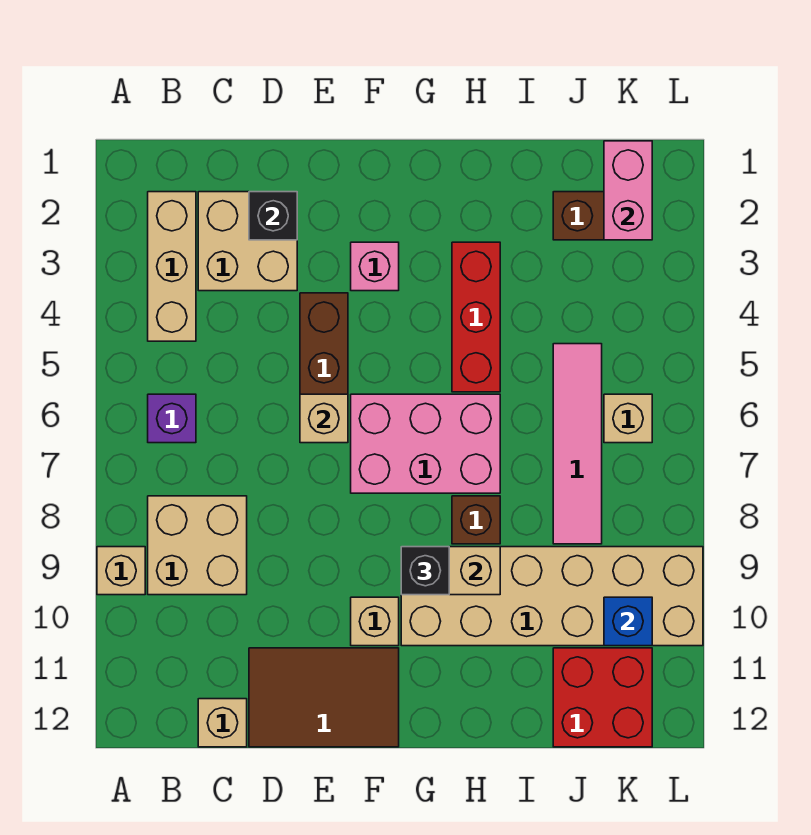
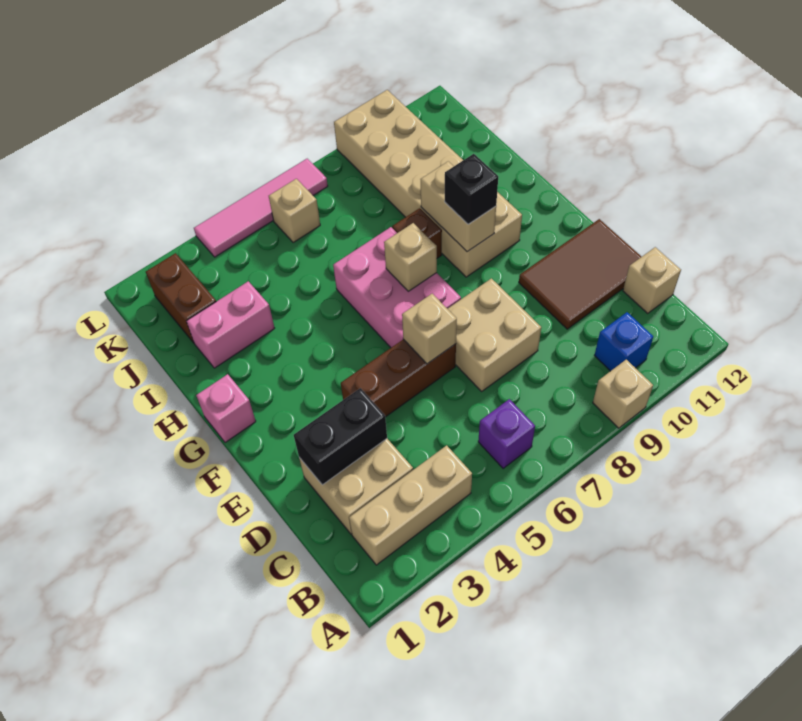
tan brick B8:C9 level 1 -> tan brick D7:E8 level 1
black brick D2 level 2 -> black brick D2:D3 level 2
brown tile D11:F12 level 1 -> brown tile D10:E12 level 1
pink brick F3 level 1 -> pink brick G1 level 1
tan brick F10 level 1 -> tan brick G7 level 2
red brick H3:H5 level 1 -> none
pink tile J5:J8 level 1 -> pink tile L4:L7 level 1
red brick J11:K12 level 1 -> none
pink brick K1:K2 level 2 -> pink brick I2:I3 level 1
blue brick K10 level 2 -> blue brick B10 level 1

